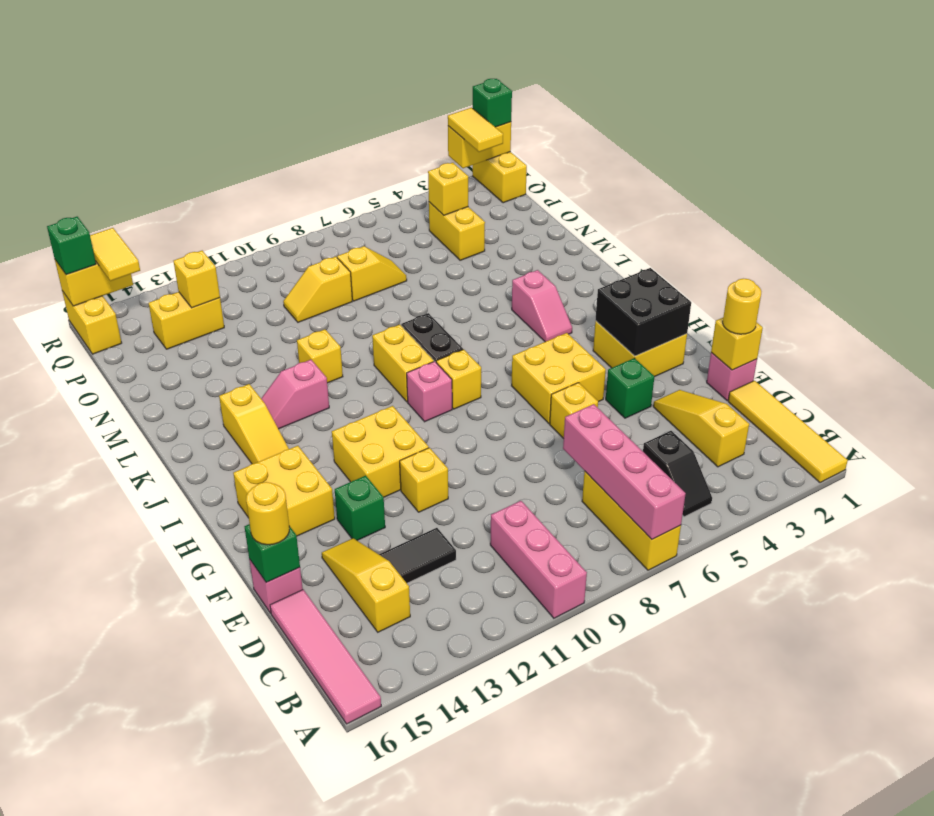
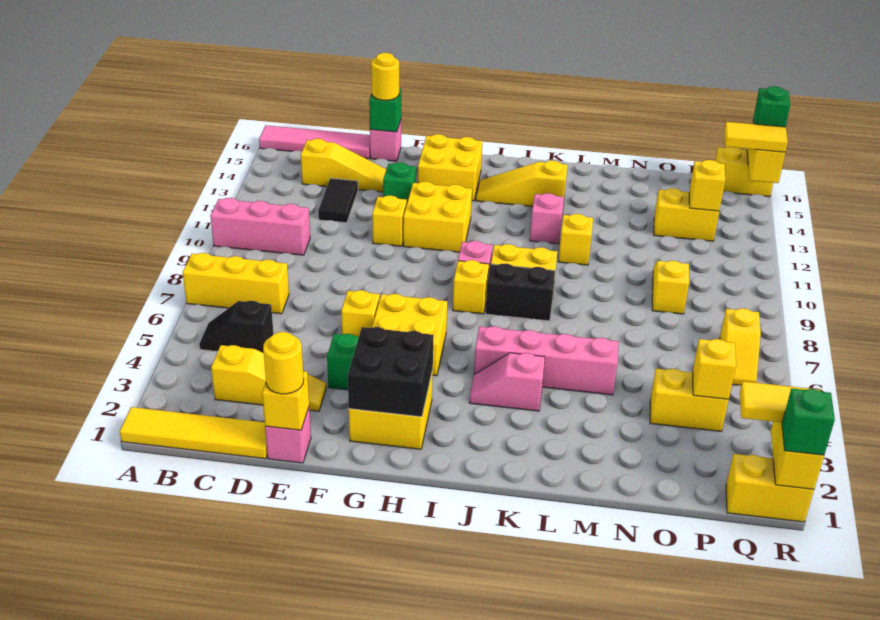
pink brick A7:D7 level 2 -> pink brick J5:M5 level 1
yellow slope O7:O8 level 1 top 8 -> yellow slope Q6:Q7 level 1 top 7
yellow brick P13:P14 level 1 -> yellow brick O13:P13 level 1

